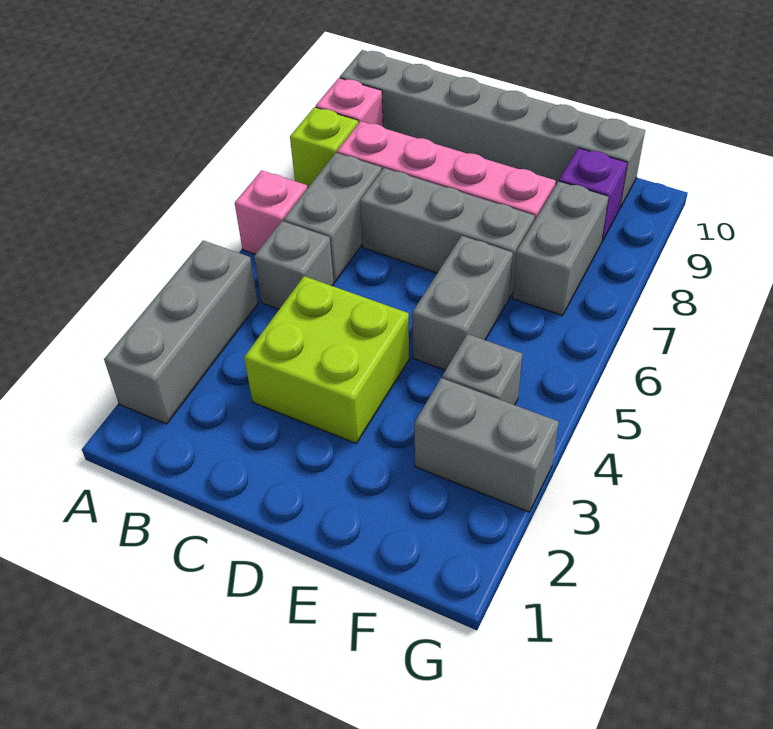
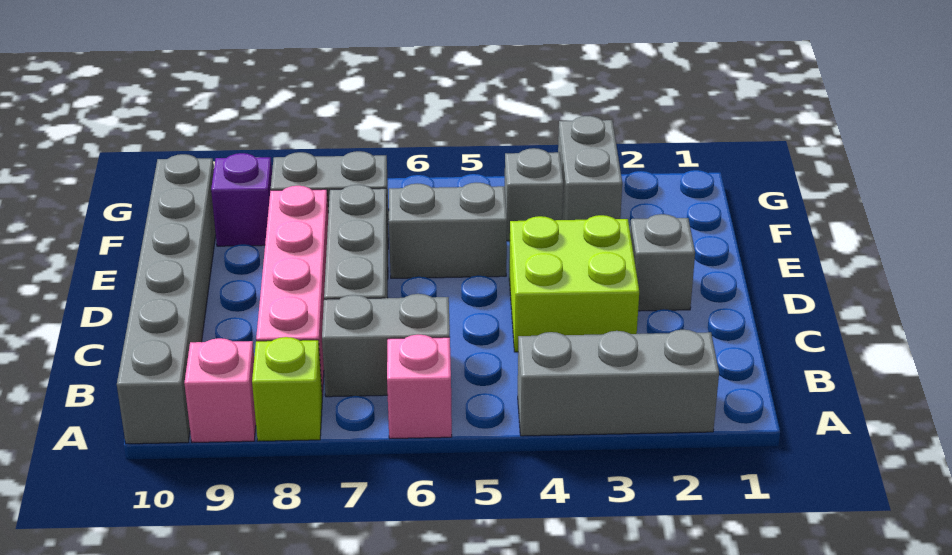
grey brick B5 level 1 -> grey brick D2 level 1

